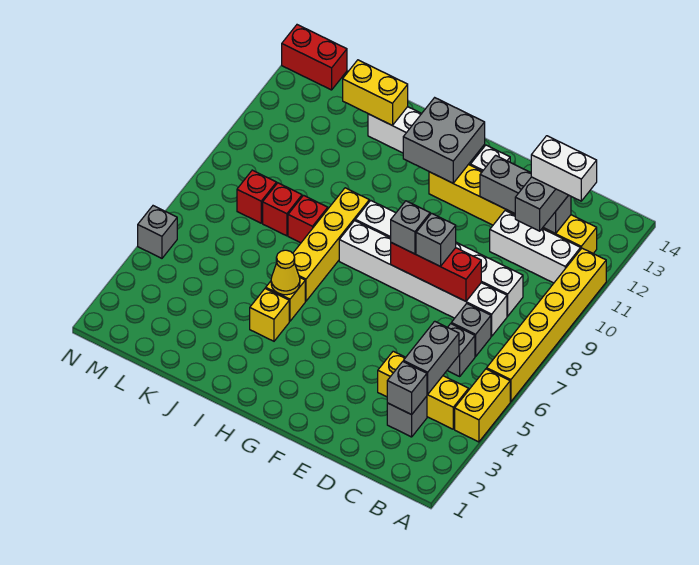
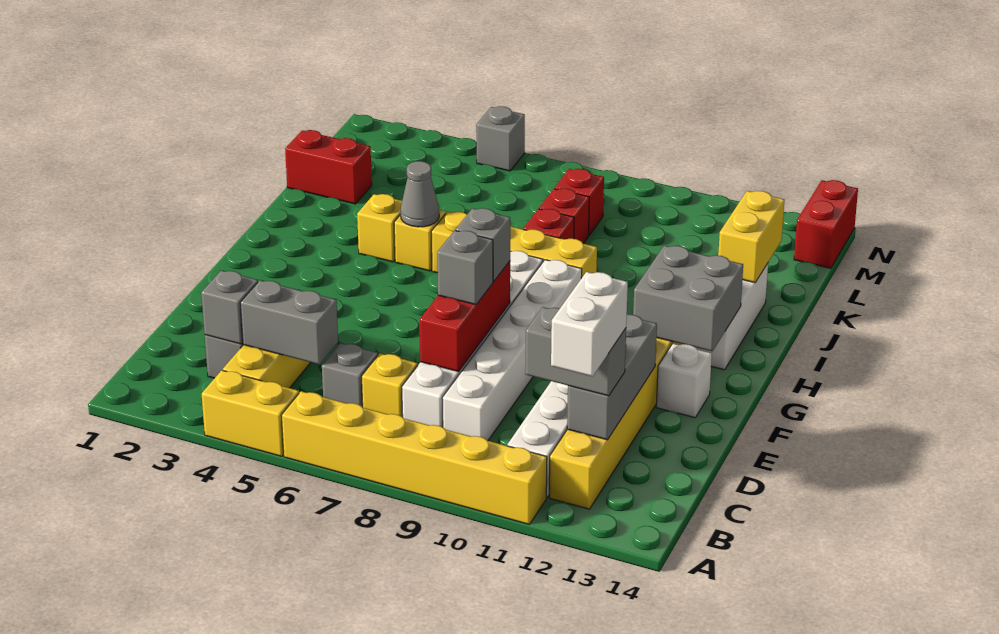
grey brick C7 level 1 -> yellow brick C7 level 1
yellow cone I5 level 2 -> grey cone I5 level 2
none -> red brick K1:K2 level 1

